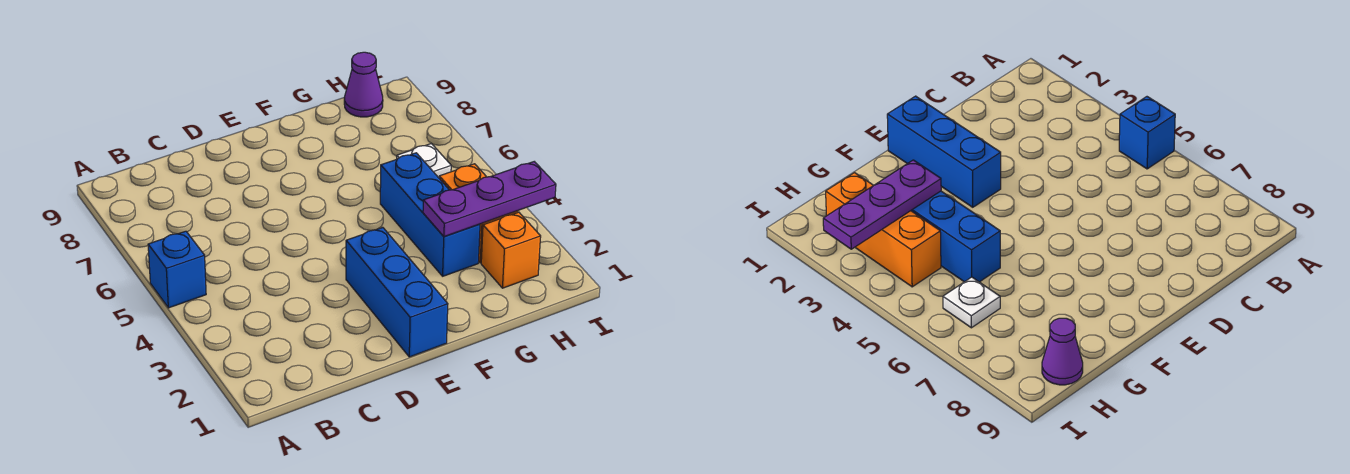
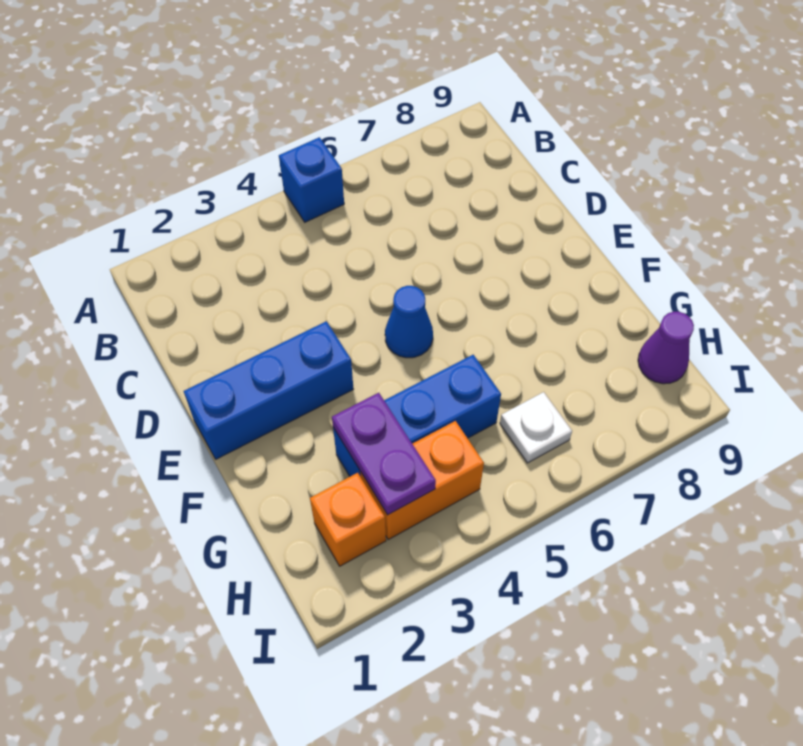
none -> blue cone E5 level 1
purple plate G3:I3 level 2 -> purple plate G3:H3 level 2

